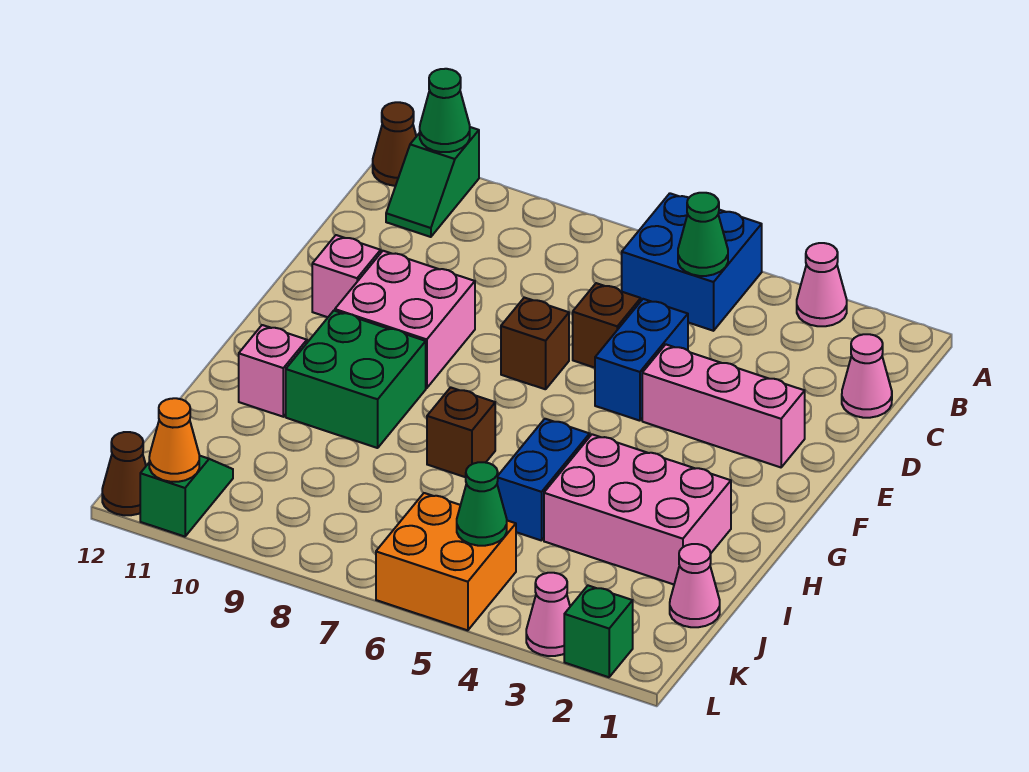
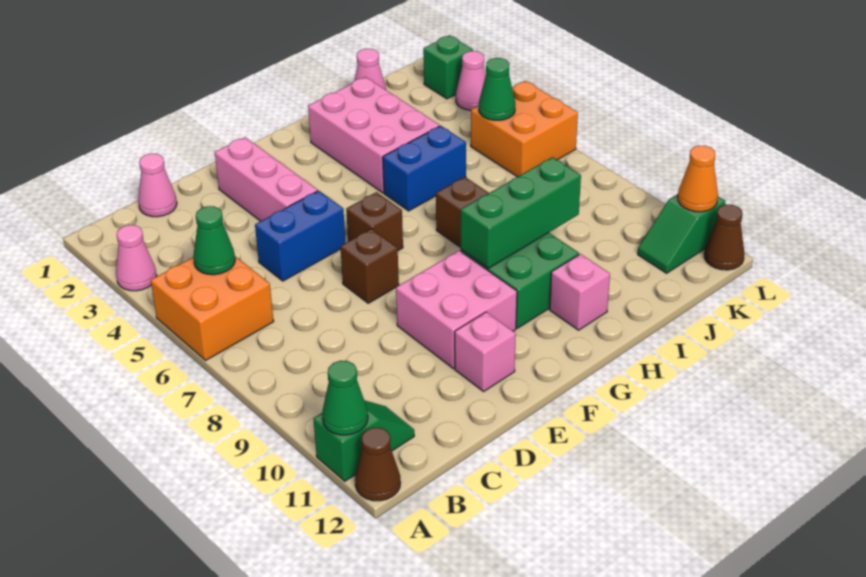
blue brick A5:B6 level 1 -> orange brick A5:B6 level 1
brown brick D6 level 1 -> brown brick F6 level 1
none -> green brick G9:I9 level 2

